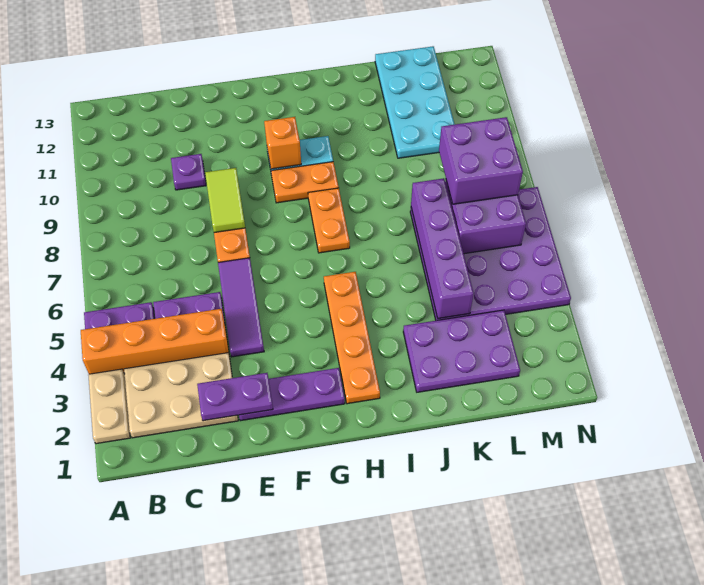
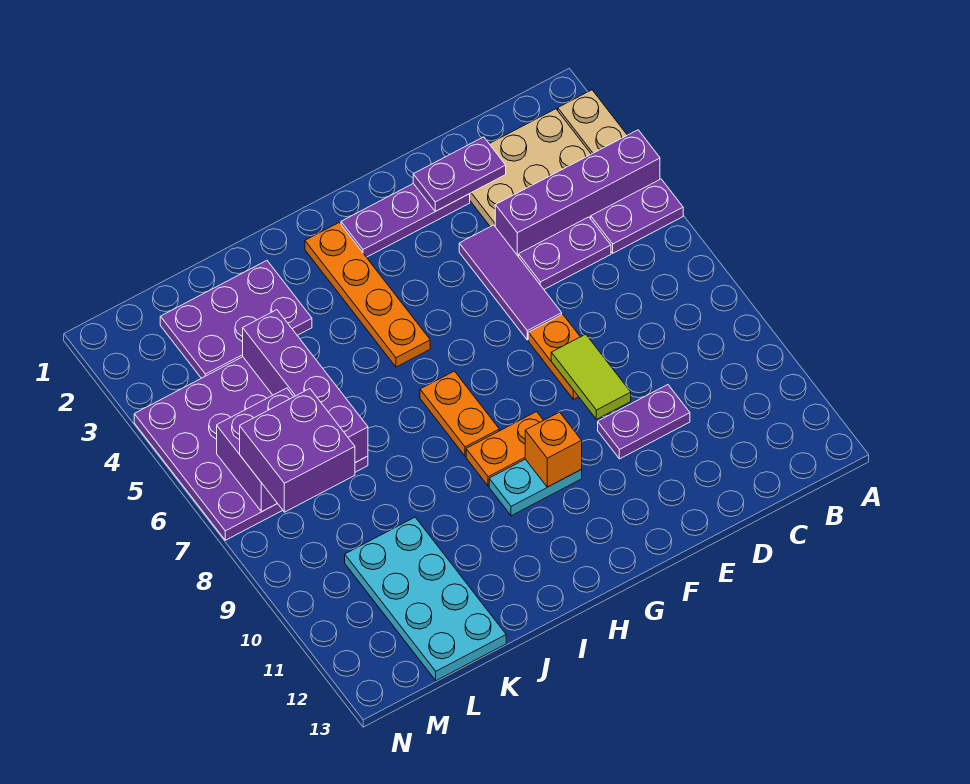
orange brick A4:D4 level 1 -> purple brick A4:D4 level 1
purple plate D10 level 1 -> purple plate D10:E10 level 1

